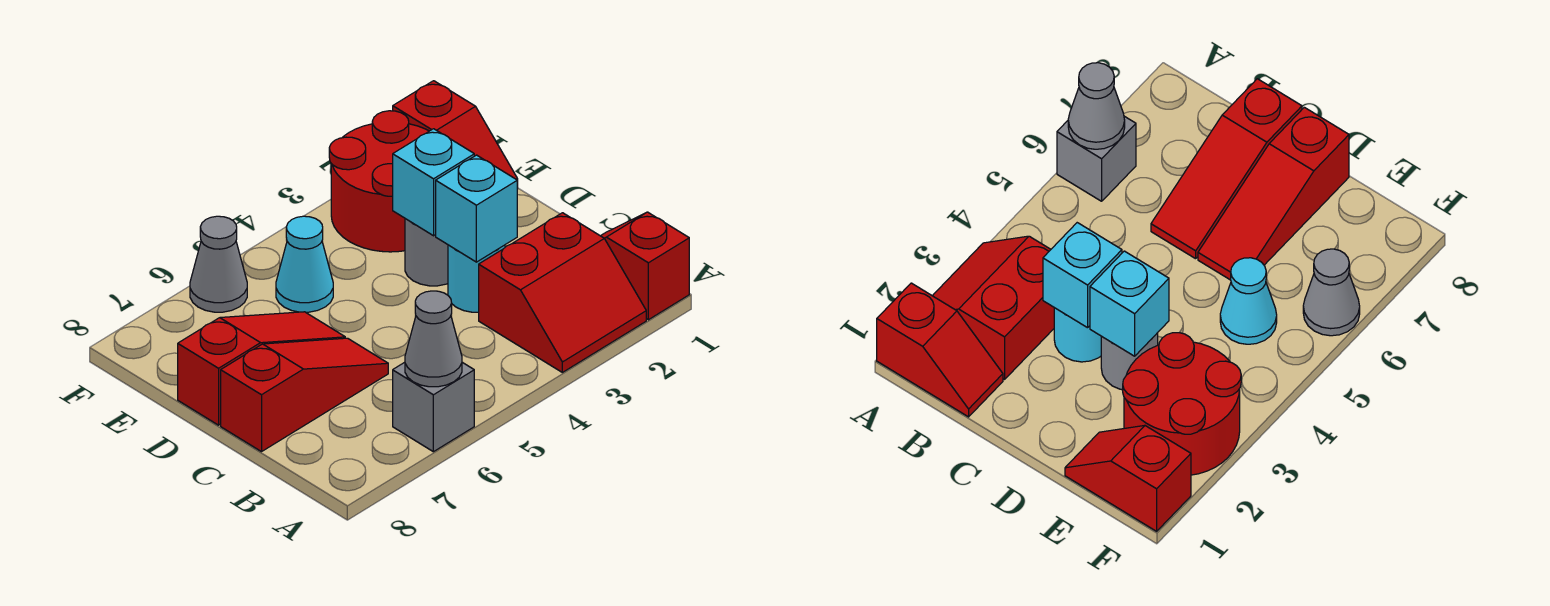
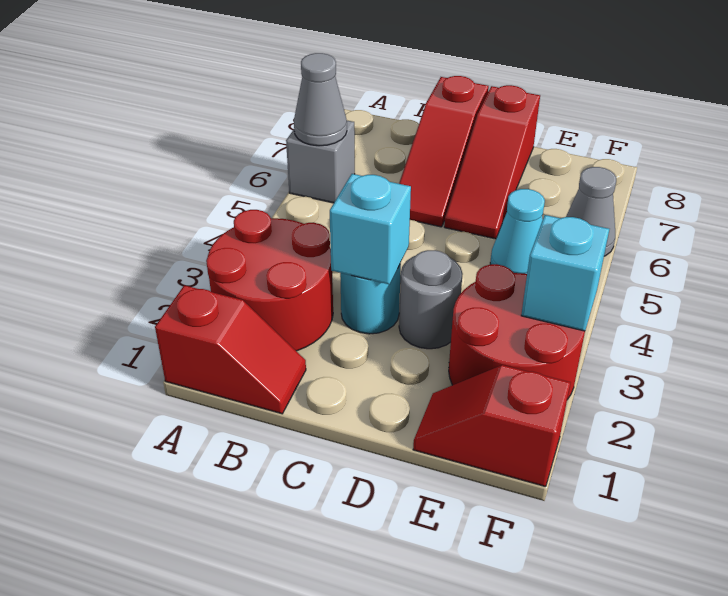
red slope A2:B3 level 1 top B -> red round brick A2:B3 level 1
cyan brick D3 level 2 -> cyan brick F3 level 2

